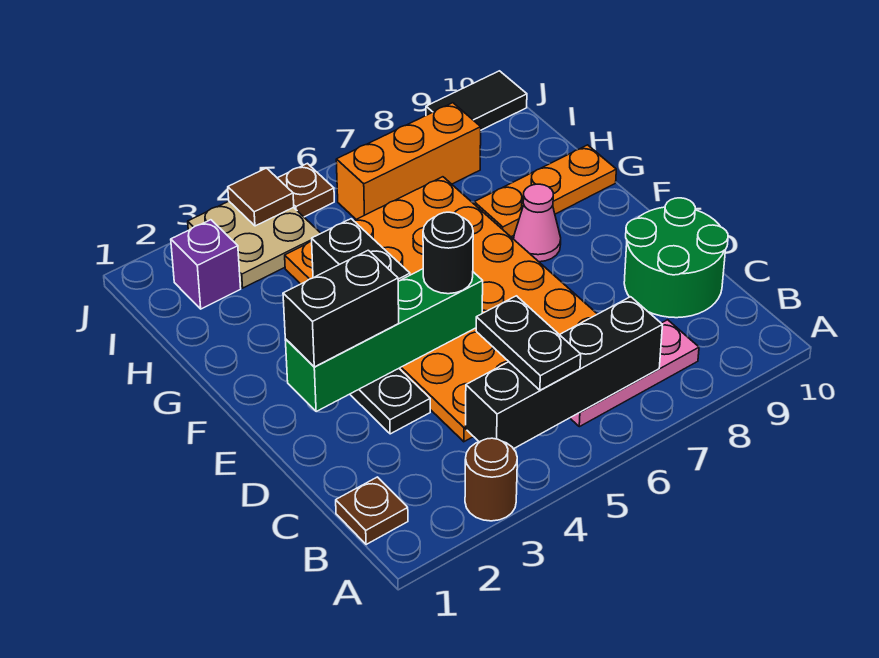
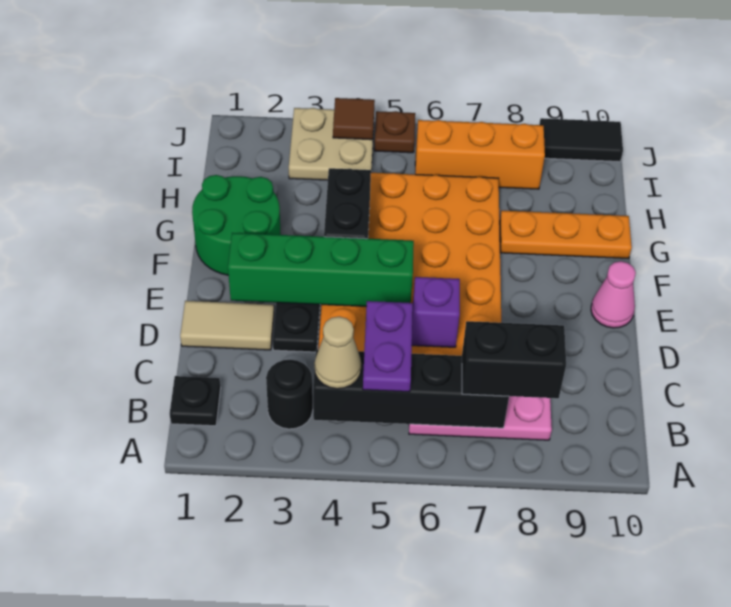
brown round brick A3 level 1 -> none
brown plate B1 level 1 -> black plate B1 level 1
none -> tan cone B4 level 3
black plate B5:C5 level 3 -> purple plate B5:C5 level 3
green round brick C9:D10 level 1 -> green round brick F1:G2 level 1
none -> tan tile D1:D2 level 1
black brick E2:E3 level 3 -> black brick B7:B8 level 3
black round brick E5 level 3 -> black round brick B3 level 1
pink cone F8 level 1 -> pink cone E10 level 1
purple brick I2 level 1 -> purple brick D6 level 2

